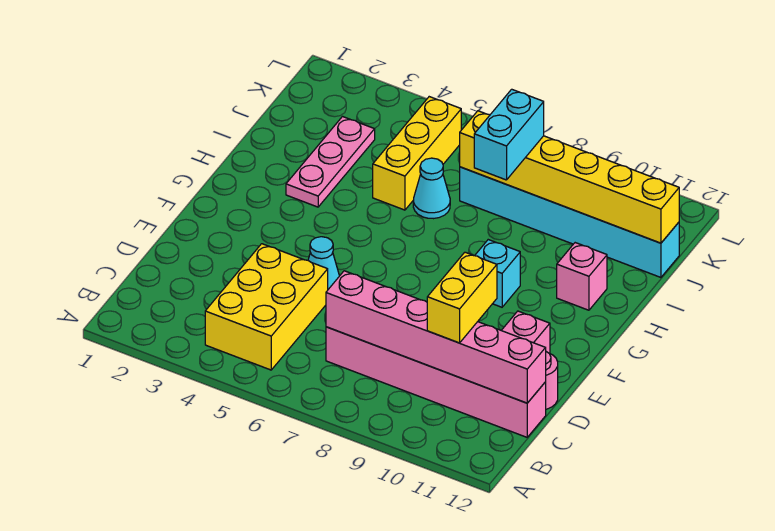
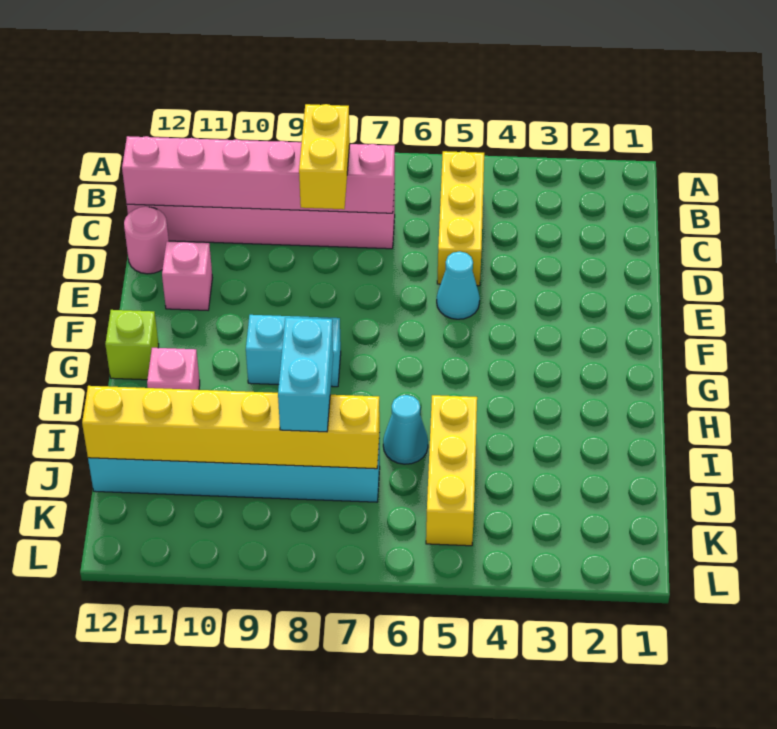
yellow brick B4:D5 level 1 -> yellow brick B5:D5 level 1
yellow brick C10:D10 level 3 -> yellow brick C8:D8 level 3
cyan brick G9 level 1 -> cyan brick G8:G9 level 1
none -> lime brick G12 level 1
pink plate H3:J3 level 1 -> none

